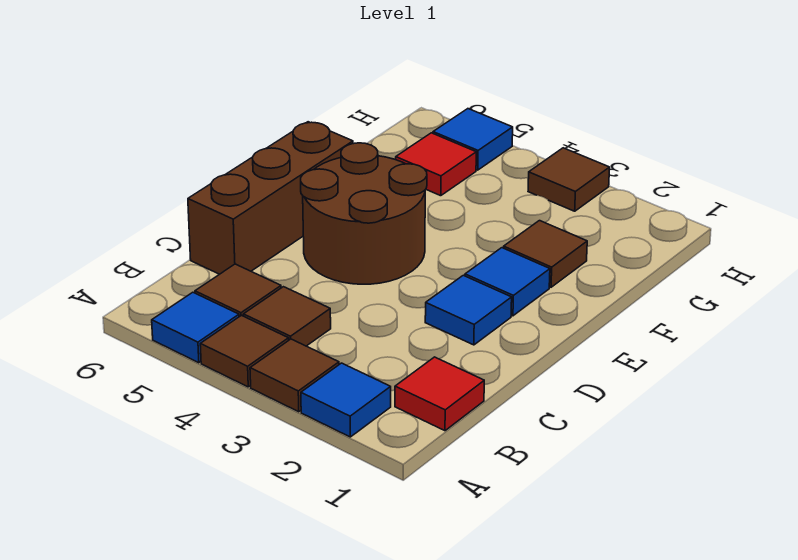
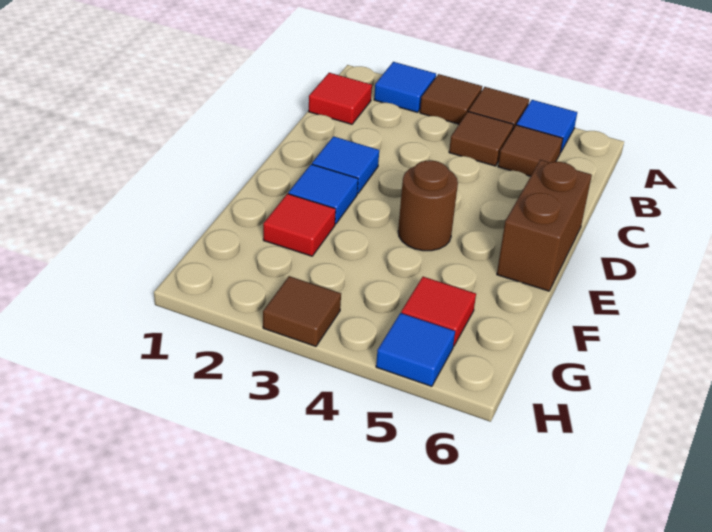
brown brick C6:E6 level 1 -> brown brick D6:E6 level 1
brown round brick D4:E5 level 1 -> brown round brick E4 level 1
brown tile F2 level 1 -> red tile F2 level 1

